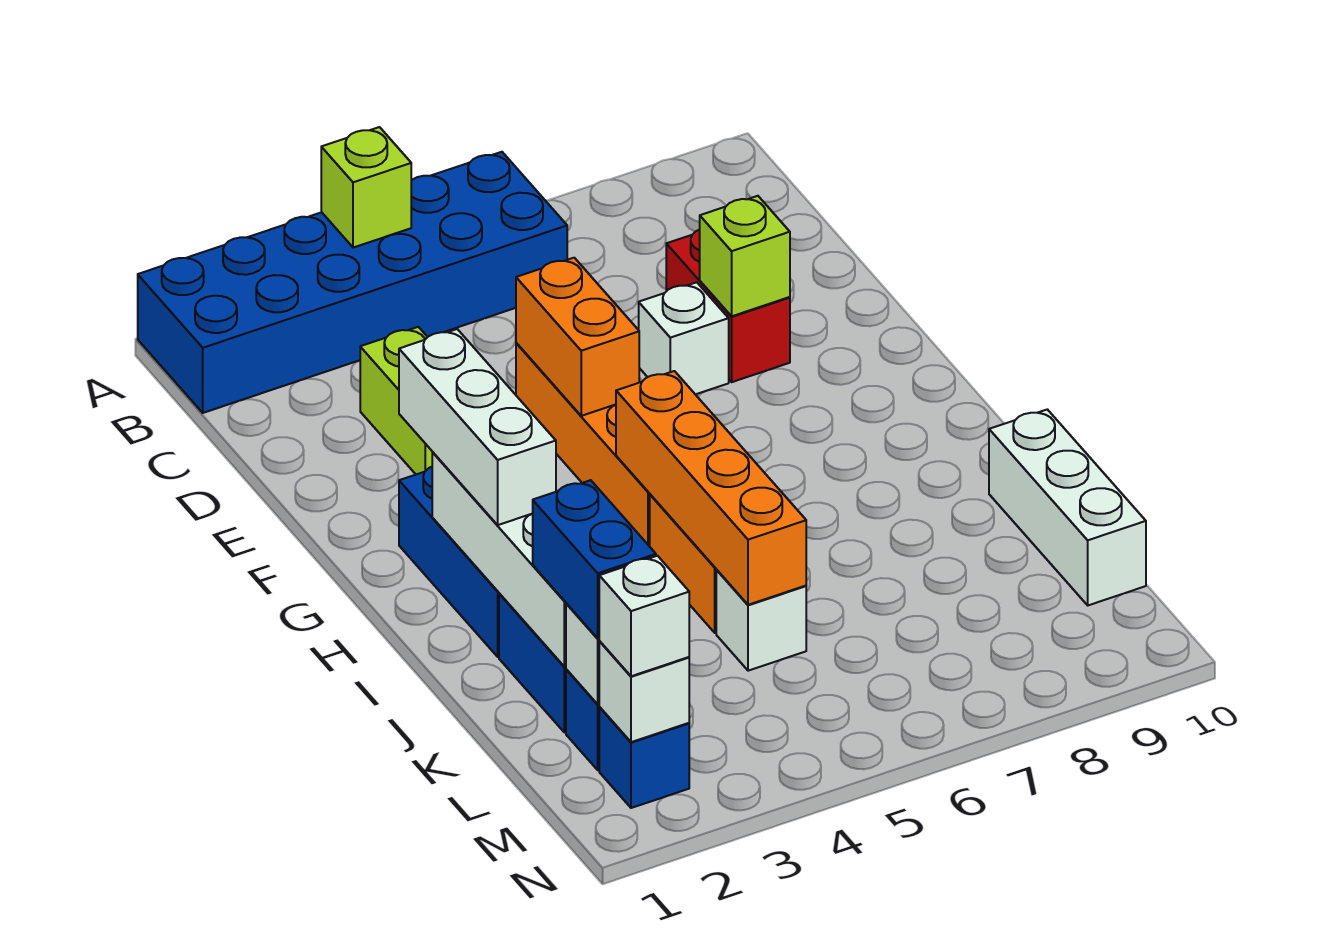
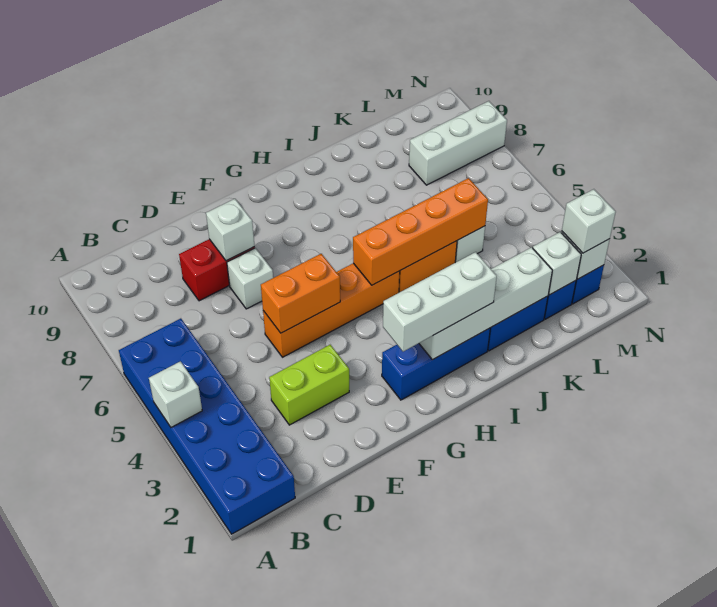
lime brick A4 level 2 -> white brick A4 level 2
lime brick E8 level 2 -> white brick E8 level 2
white brick J10:L10 level 1 -> white brick L8:N8 level 1
blue brick K2:L2 level 3 -> none

